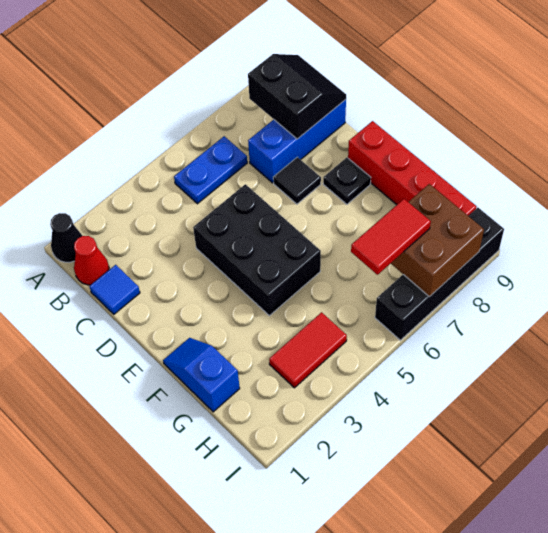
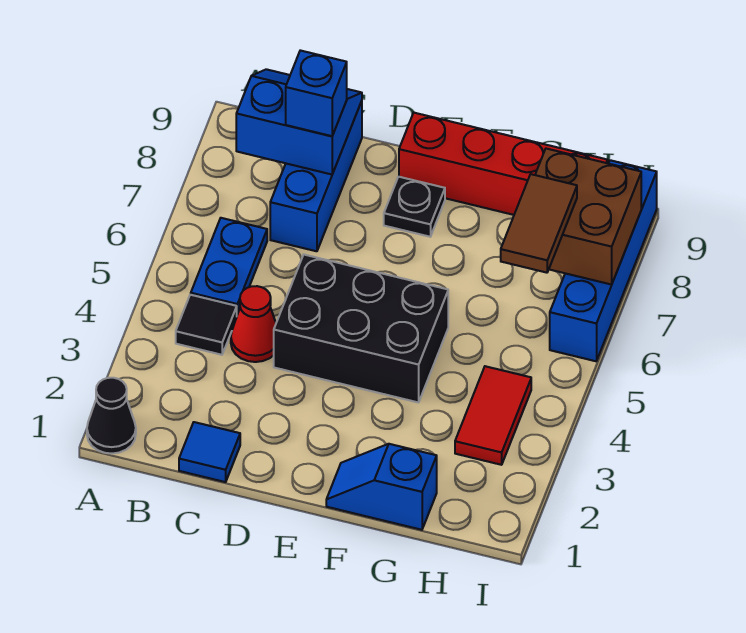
red cone B1 level 1 -> red cone C4 level 1
black slope B8:C9 level 2 top 8 -> blue slope B8:C9 level 2 top 8
none -> blue brick C8 level 3
black tile D7 level 1 -> black tile B4 level 1
red tile H6:H7 level 3 -> brown tile H6:H7 level 3
black brick I6:I9 level 1 -> blue brick I6:I9 level 1

